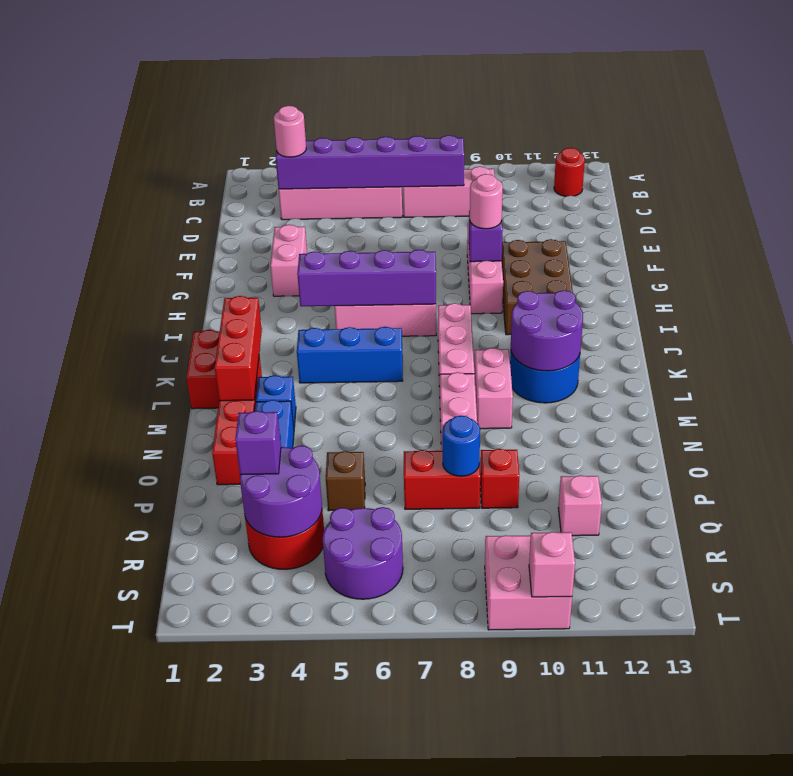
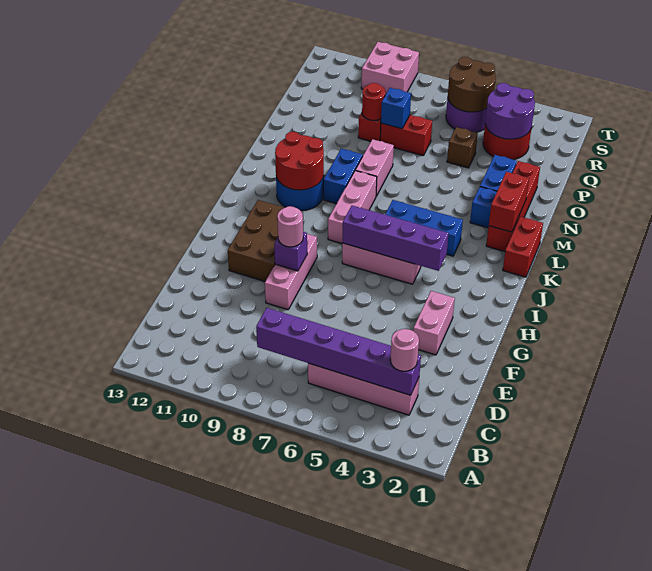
red round brick B12 level 1 -> red round brick P9 level 2
pink brick C7:C9 level 1 -> none
red brick K2:M2 level 2 -> red brick L2:M2 level 2
purple round brick K10:L11 level 2 -> red round brick K10:L11 level 2
pink brick L9:M9 level 1 -> blue brick L9:M9 level 1
blue round brick P8 level 2 -> blue brick P8 level 2
purple brick Q3 level 3 -> none
pink brick Q11 level 1 -> none
none -> brown round brick R5:S6 level 2
pink brick T10 level 2 -> none

